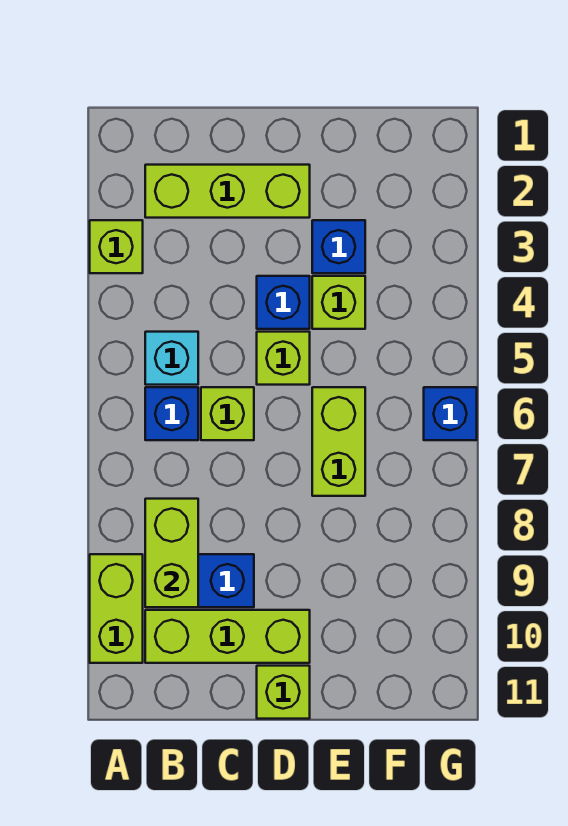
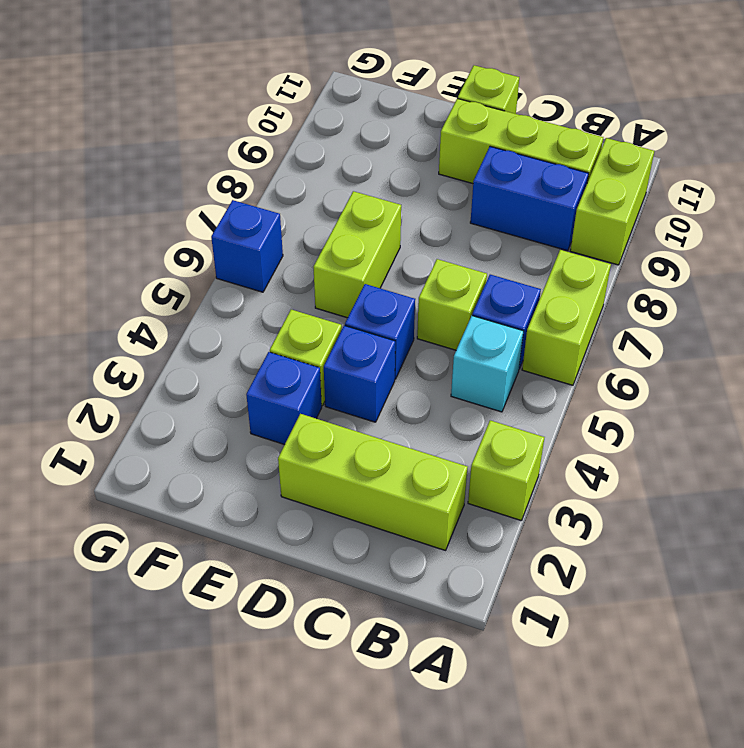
lime brick B8:B9 level 2 -> lime brick A6:A7 level 1
lime brick D5 level 1 -> blue brick D5 level 1

